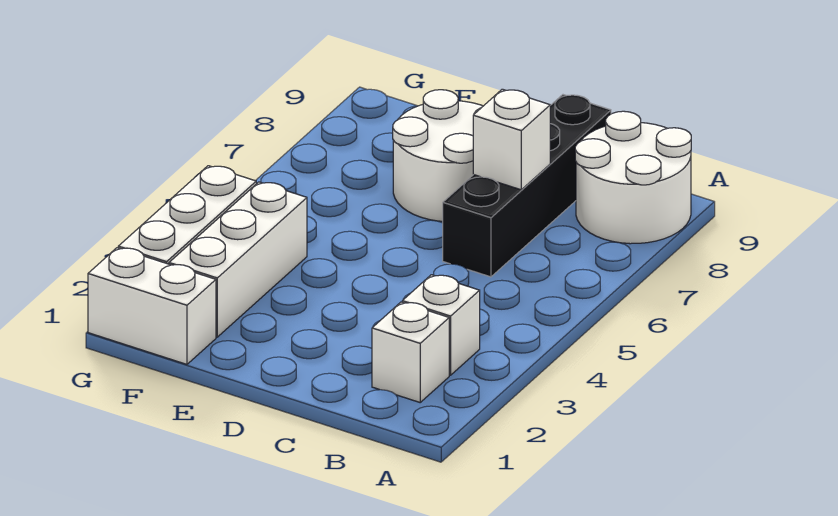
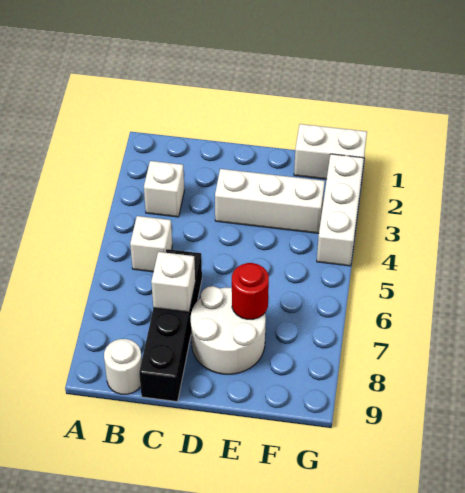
white round brick A8:B9 level 1 -> white round brick B9 level 1
white brick B2 level 1 -> white brick B5 level 1
none -> red round brick E7 level 2
white brick F2:F4 level 1 -> white brick D3:F3 level 1

